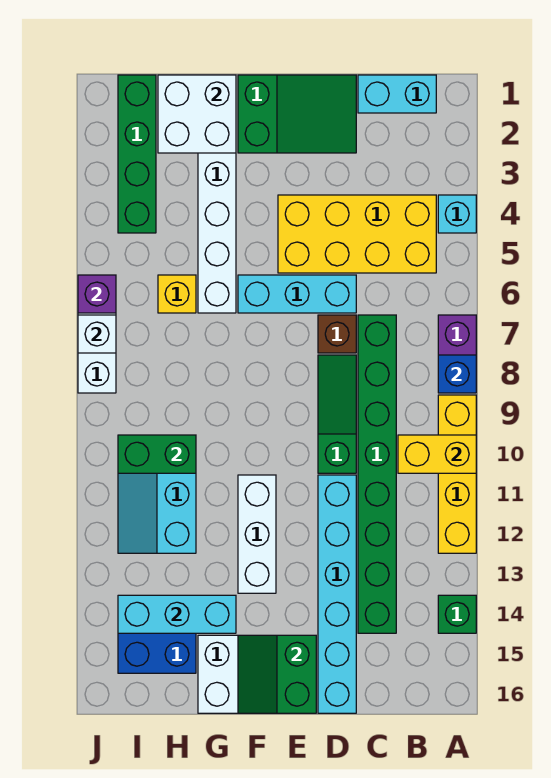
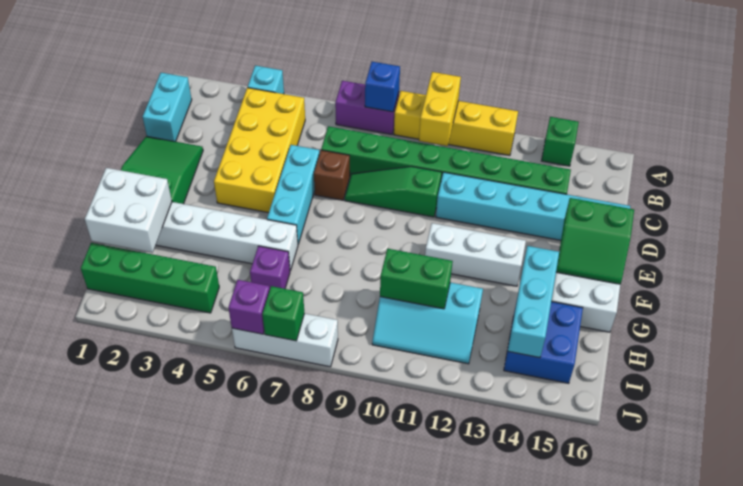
yellow brick H6 level 1 -> purple brick H6 level 1
green brick H10:I10 level 2 -> green brick H10:H11 level 2
white brick J7 level 2 -> green brick J7 level 2

